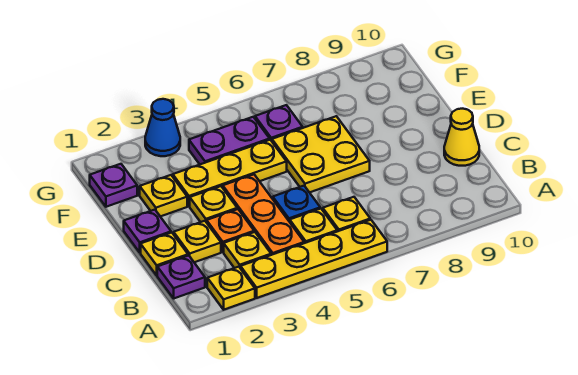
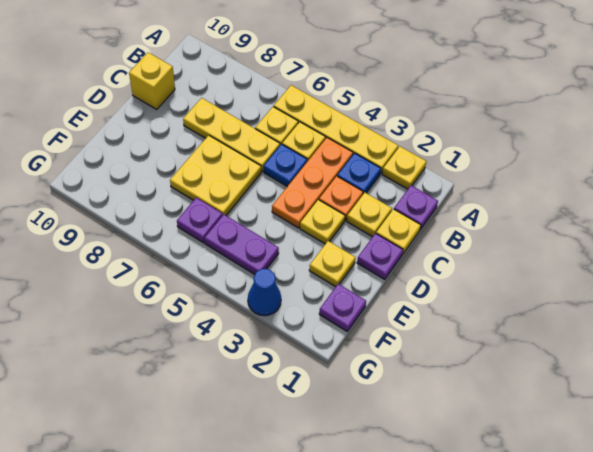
yellow plate B3 level 1 -> blue plate B3 level 1
yellow cone C10 level 1 -> yellow brick C10 level 1
yellow plate E3:E5 level 1 -> yellow plate C6:C8 level 1

